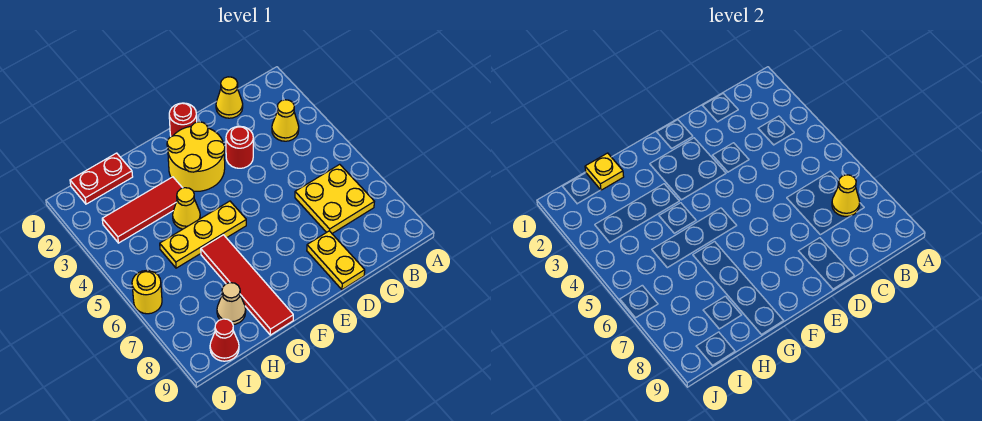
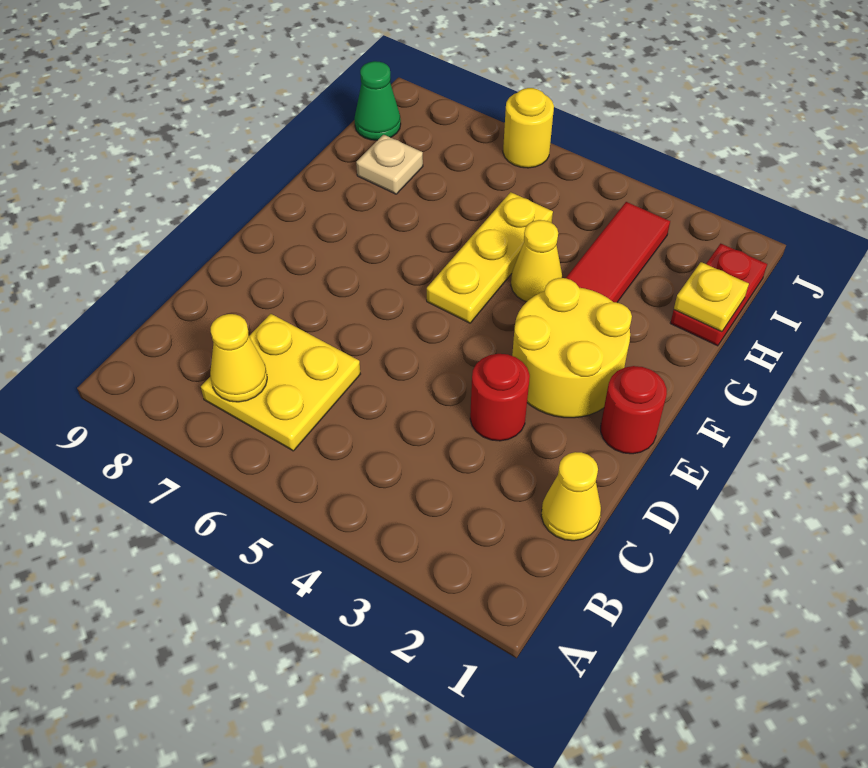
yellow cone B3 level 1 -> none
yellow plate D8:D9 level 1 -> none
red tile G6:G9 level 1 -> none
tan cone H8 level 1 -> tan plate H8 level 1
red cone I9 level 1 -> green cone I9 level 1

